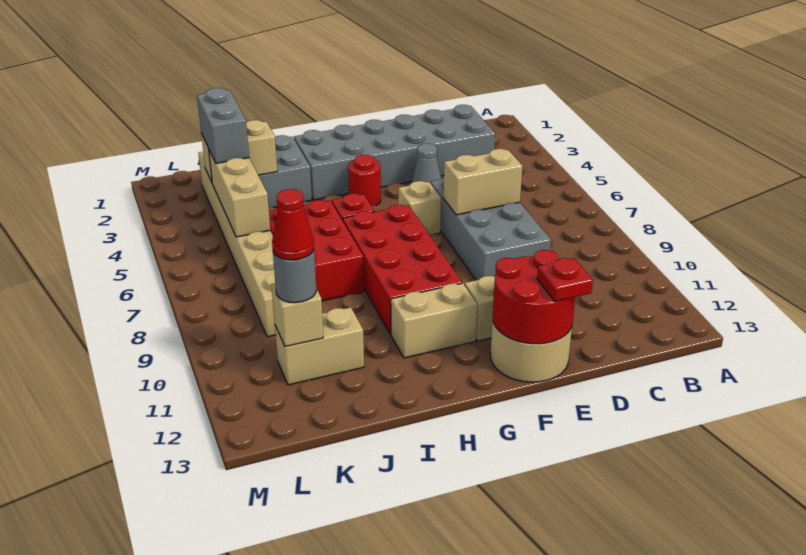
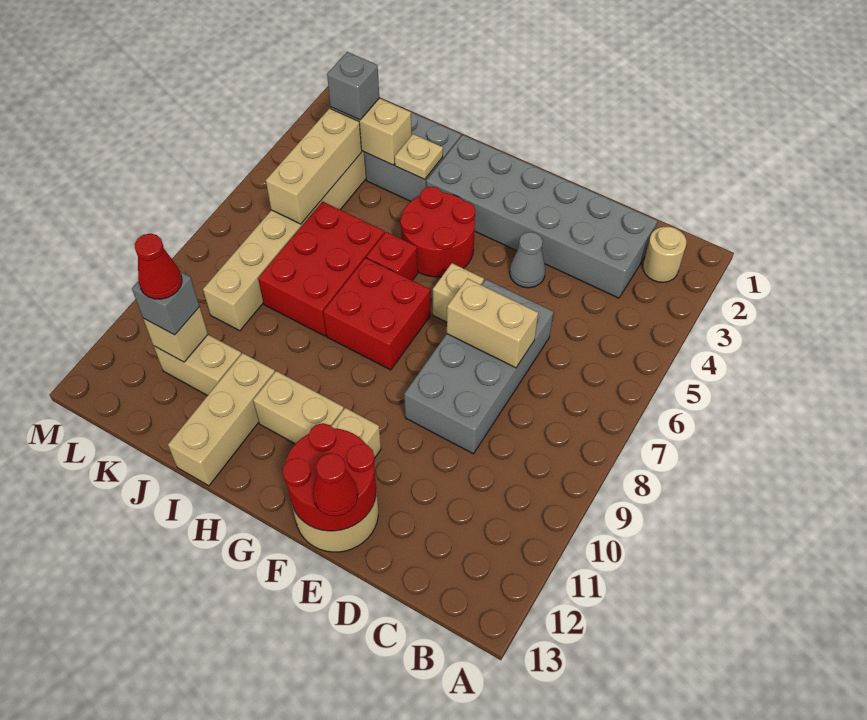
none -> tan round brick B2 level 1
red plate E13 level 3 -> red cone E13 level 3
red round brick G4 level 1 -> red round brick G4:H5 level 1
red brick G7:H10 level 1 -> red brick G7:H8 level 1
none -> tan plate I3 level 2
none -> tan brick I11:I13 level 1
grey brick K3:K4 level 3 -> grey brick K3 level 3
grey round brick K11 level 3 -> grey brick K11 level 3

